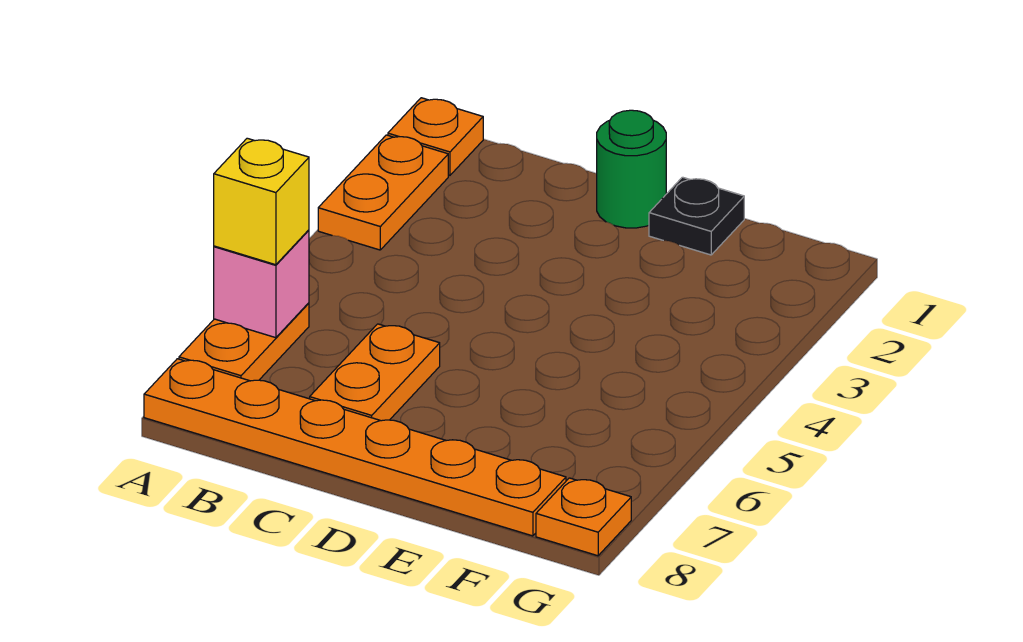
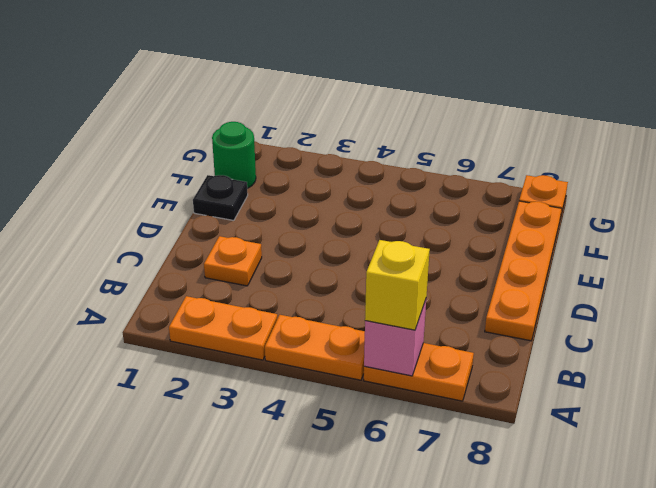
orange plate A1 level 1 -> orange plate C2 level 1
orange plate A8:F8 level 1 -> orange plate C8:F8 level 1
orange plate C6:C7 level 1 -> orange plate A4:A5 level 1
green round brick D1 level 1 -> green round brick F1 level 1

